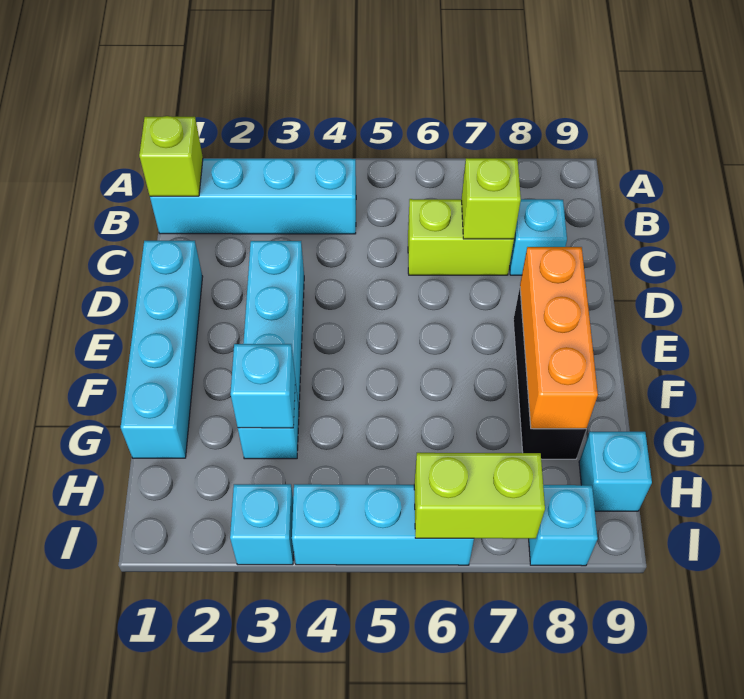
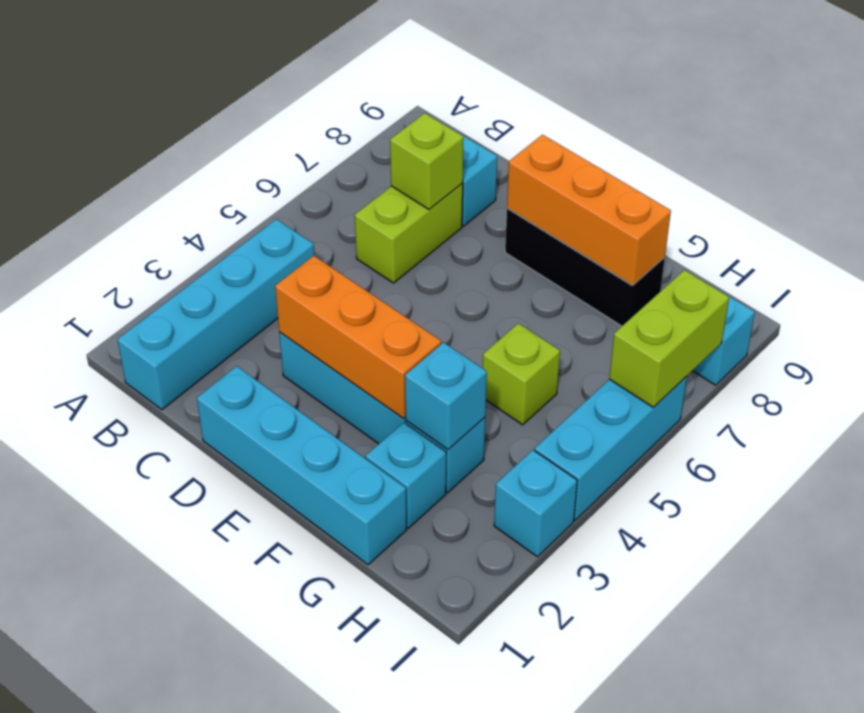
lime brick B1 level 2 -> lime brick G5 level 1
none -> orange brick D3:F3 level 2
cyan brick H9 level 1 -> cyan brick G2 level 1

